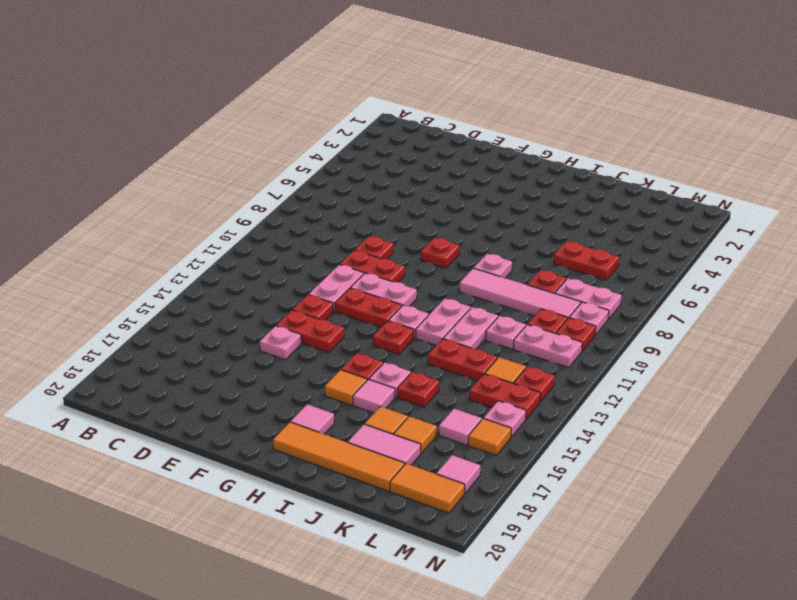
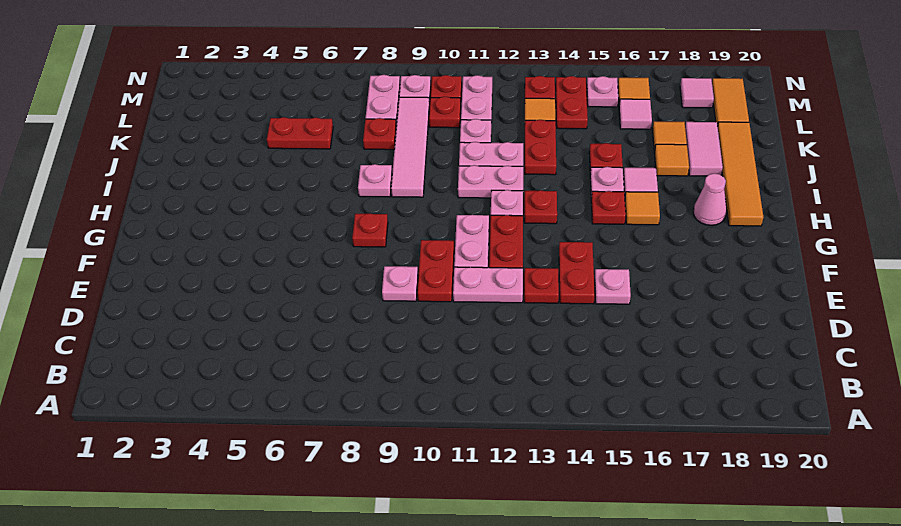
red plate E9 level 1 -> pink plate E9 level 1
pink tile H18 level 1 -> pink cone H18 level 1
red plate K6:L6 level 1 -> red plate K5:K6 level 1

